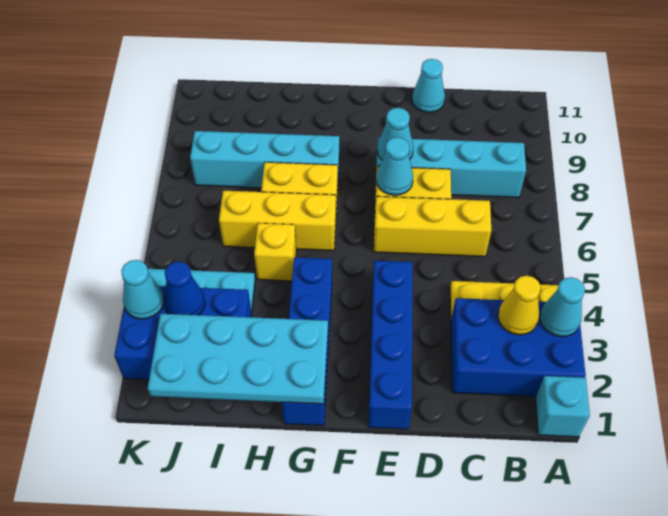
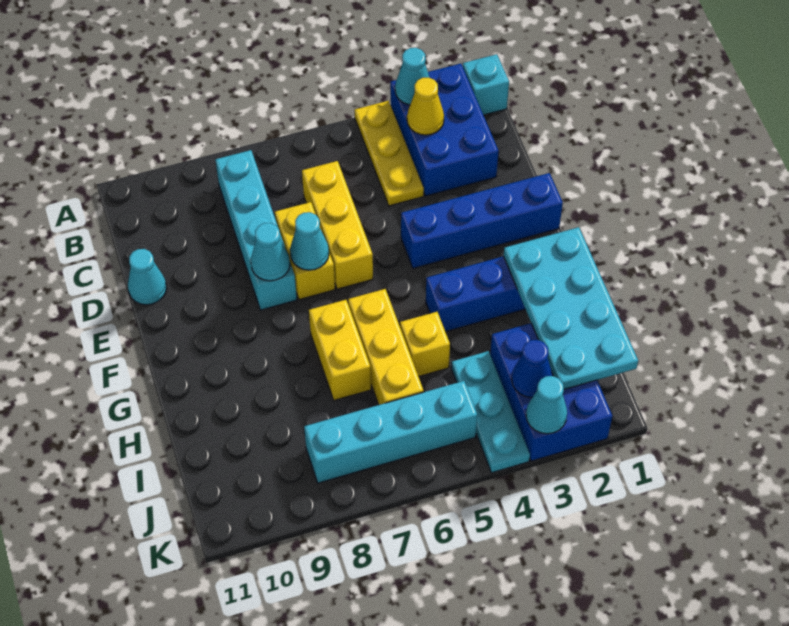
cyan brick G8:J8 level 1 -> cyan brick J5:J8 level 1

